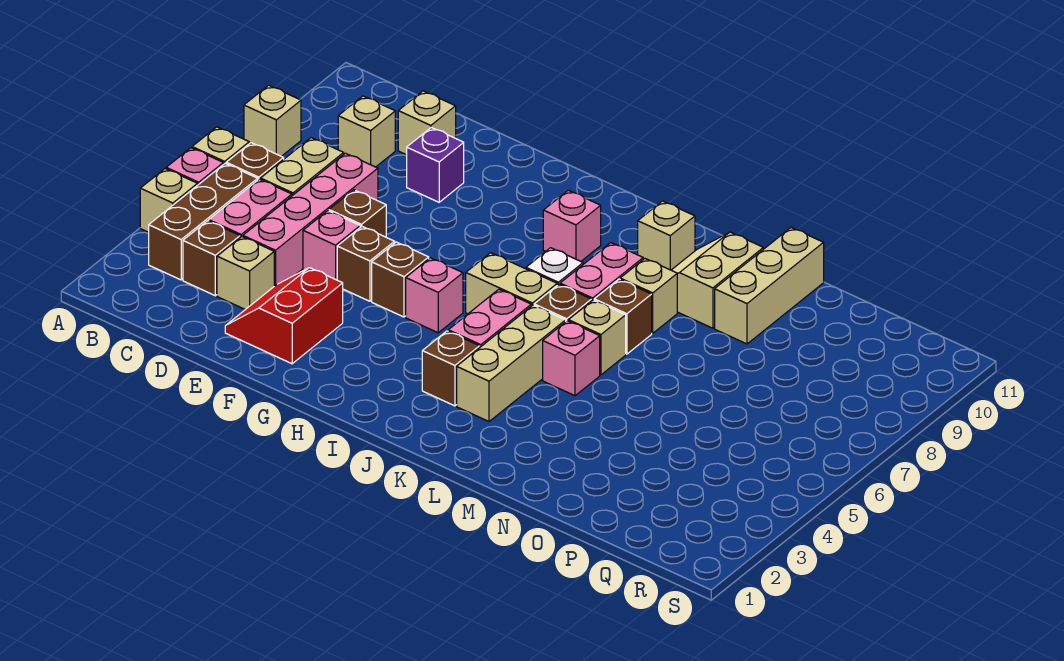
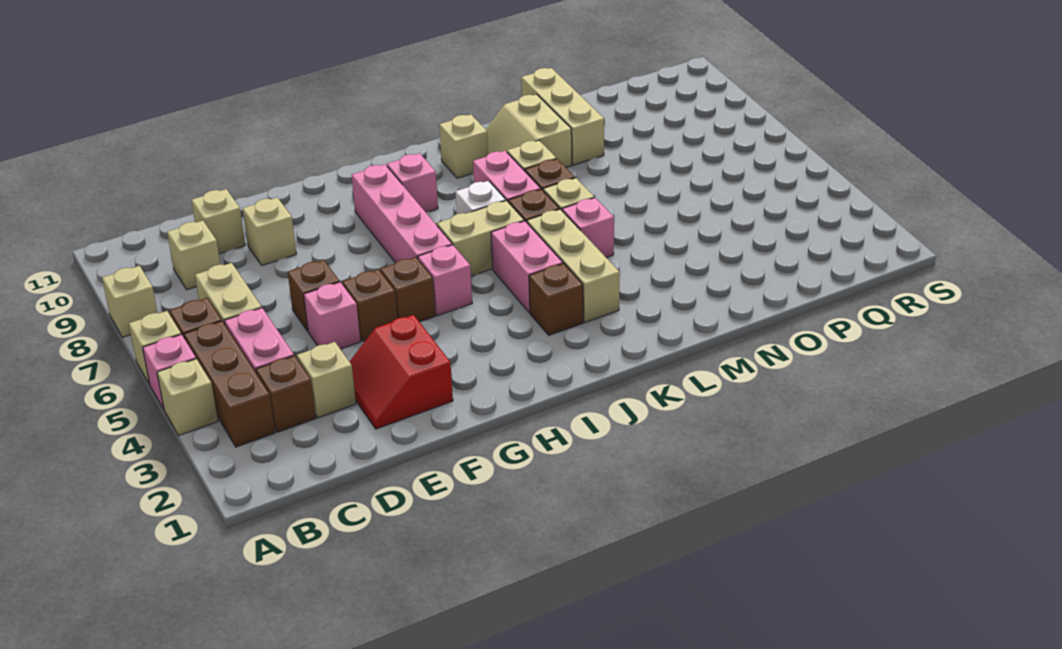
pink brick D4:D7 level 1 -> pink brick H6:H9 level 1
purple brick E9 level 1 -> tan brick E9 level 1

